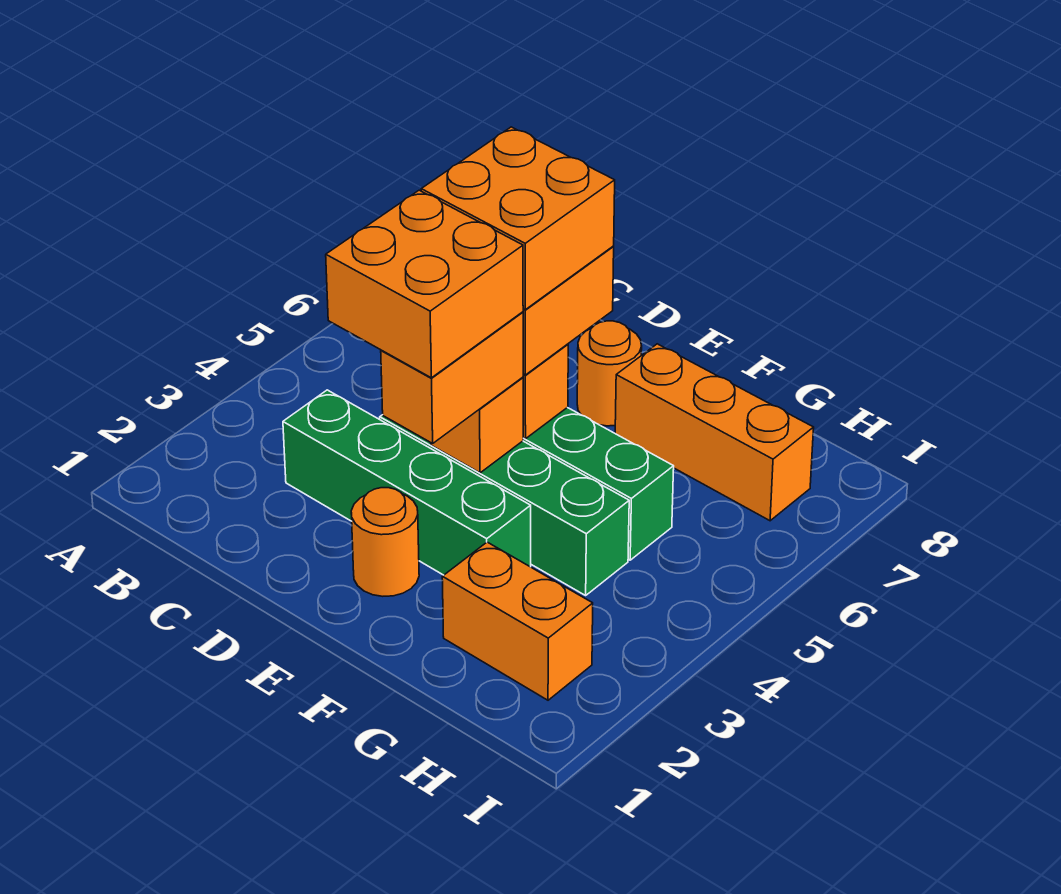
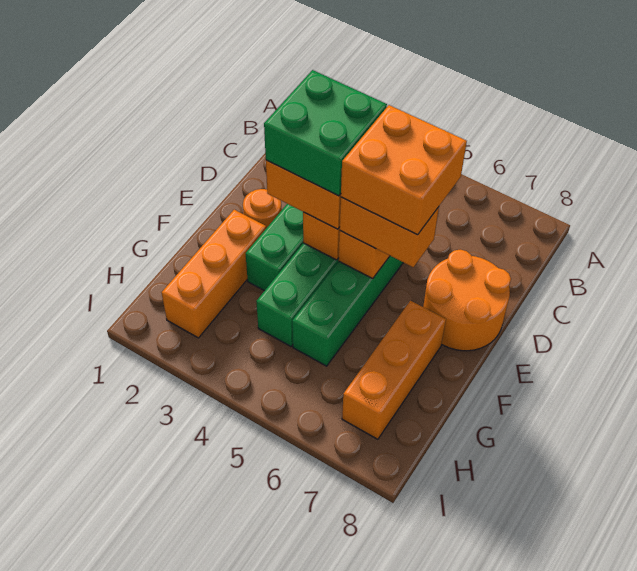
orange brick D3:E4 level 4 -> green brick D3:E4 level 4
orange round brick E7 level 1 -> orange round brick D7:E8 level 1
orange brick G2:H2 level 1 -> orange brick F2:H2 level 1

